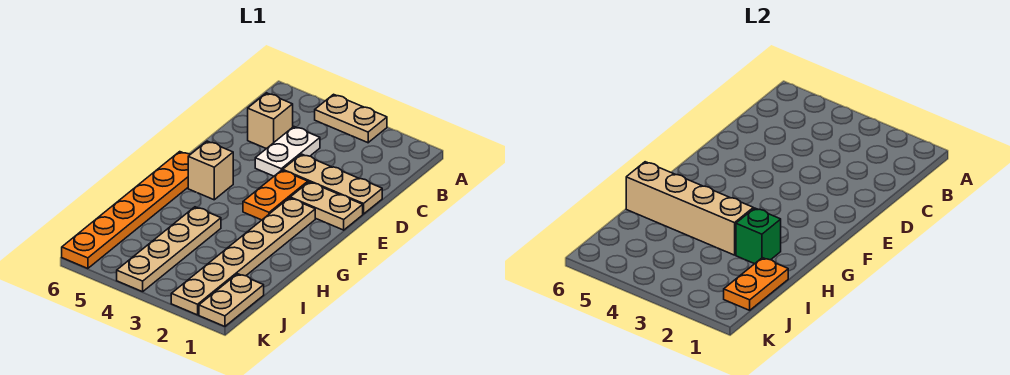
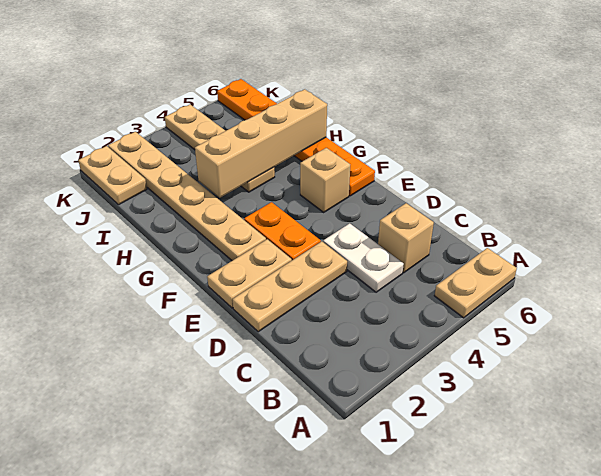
tan plate A3:A4 level 1 -> tan plate A5:A6 level 1
green brick H2 level 2 -> none
orange plate I1:J1 level 2 -> none

